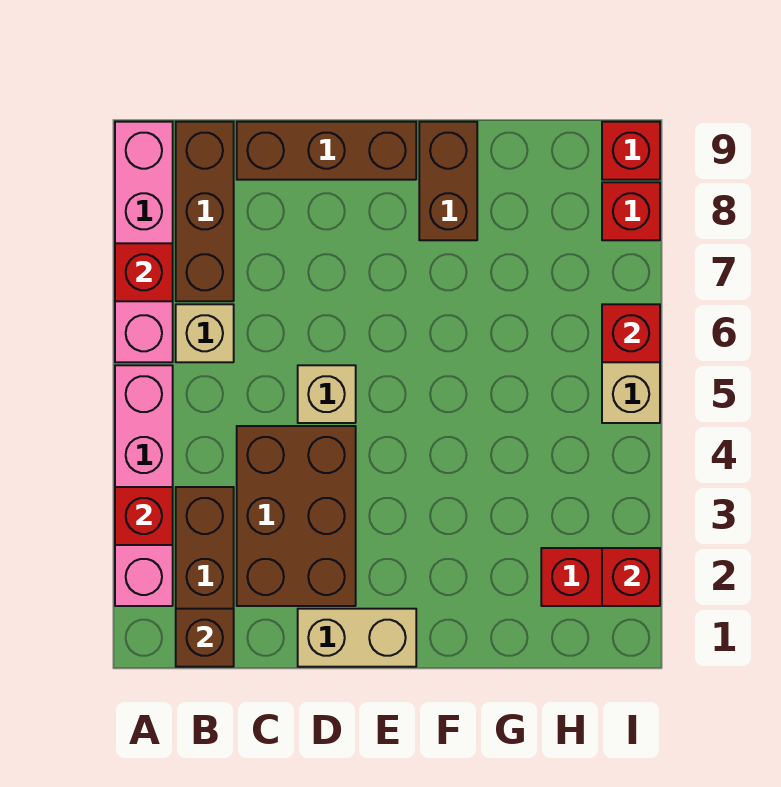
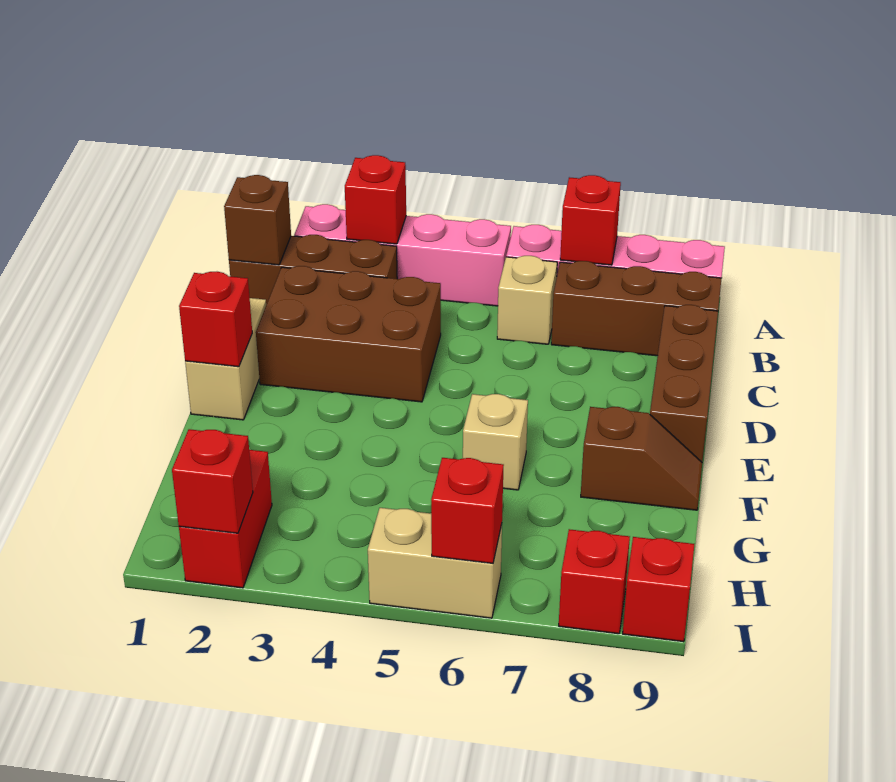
tan brick D5 level 1 -> tan brick F6 level 1
none -> red brick E1 level 2
brown brick F8:F9 level 1 -> brown slope F8:F9 level 1 top 8

